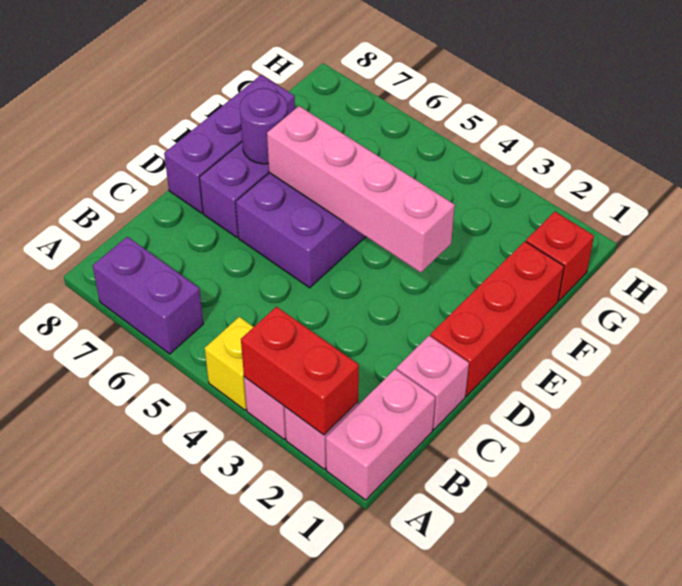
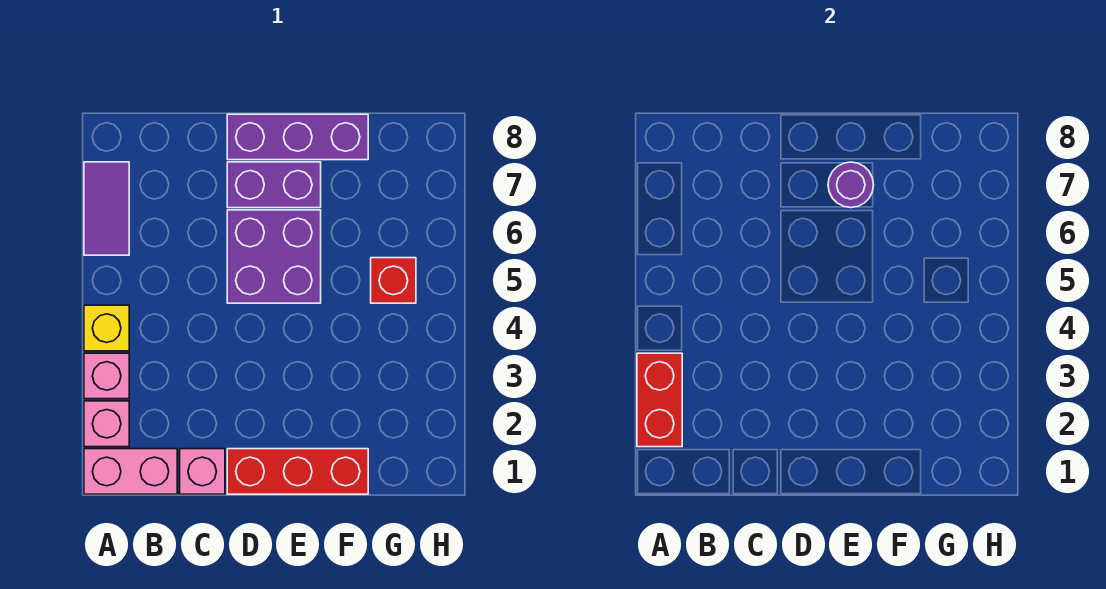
purple brick A6:A7 level 1 -> purple tile A6:A7 level 1
pink brick E3:E6 level 2 -> none
red brick G1 level 1 -> red brick G5 level 1

